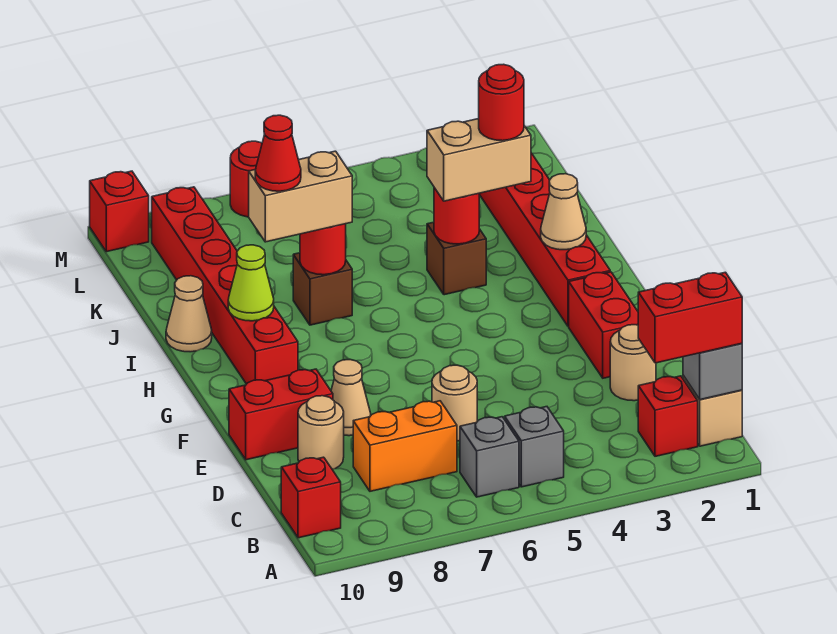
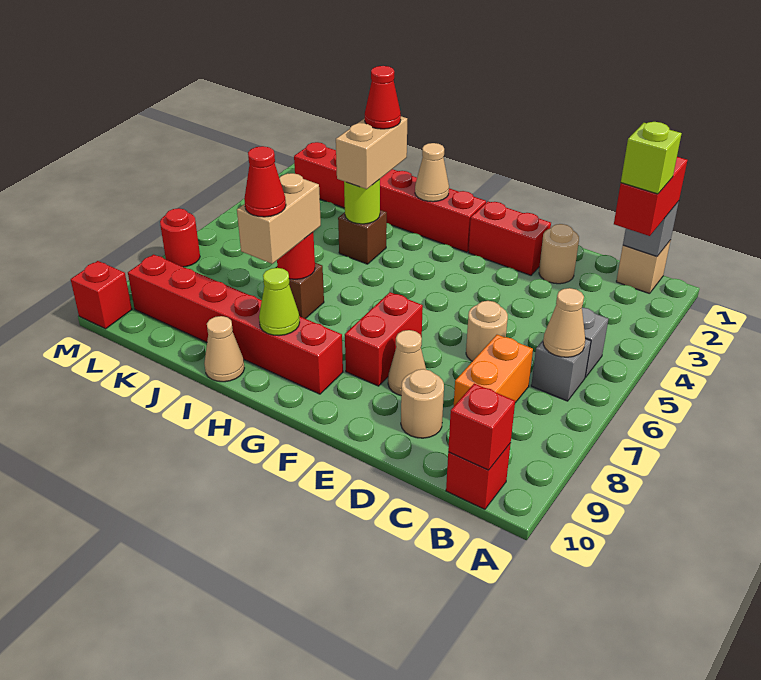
red brick B2 level 1 -> red brick B10 level 2
none -> lime brick B2 level 4
none -> tan cone B6 level 2
red brick E9:E10 level 1 -> red brick F7:F8 level 1
red round brick I3 level 4 -> red cone I3 level 4
red round brick I4 level 2 -> lime round brick I4 level 2

